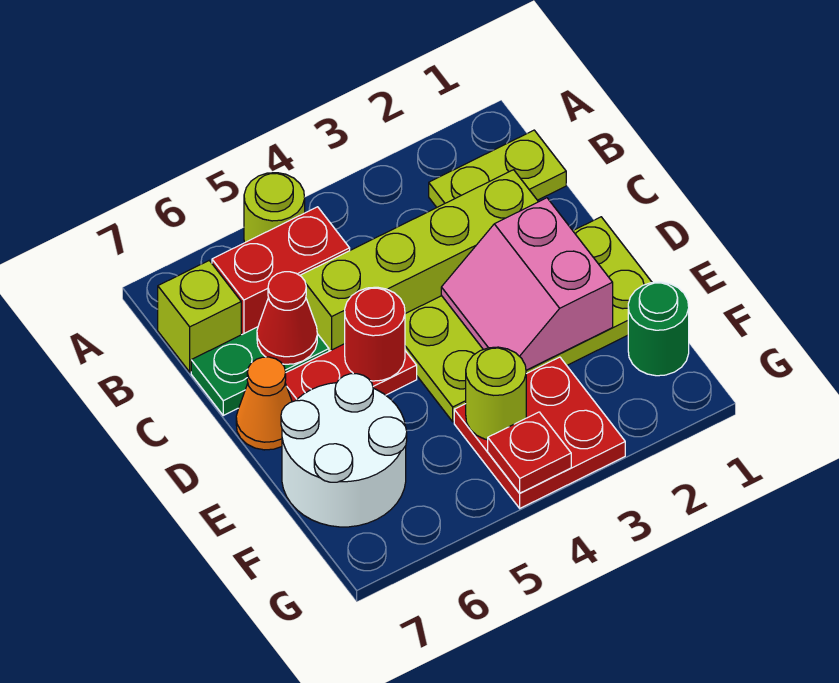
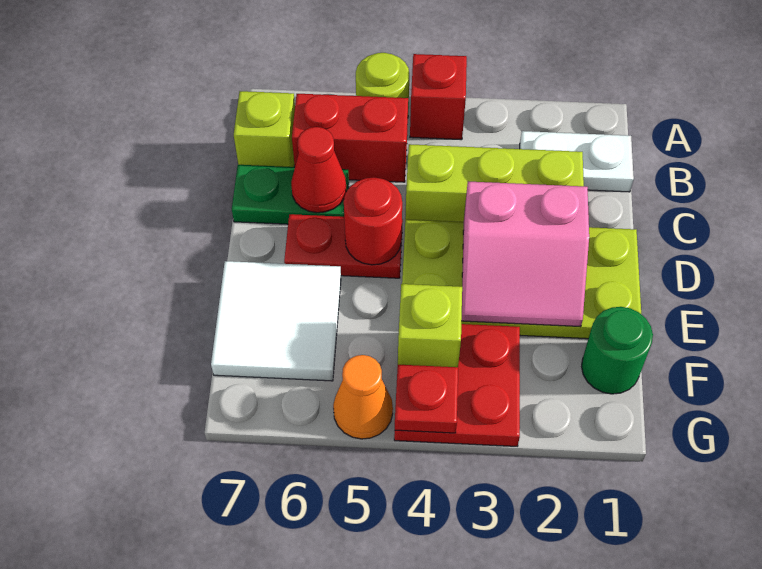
none -> red brick A4 level 1
lime plate B1:B2 level 1 -> white plate B1:B2 level 1
lime brick C2:C5 level 1 -> lime brick C2:C4 level 1
pink slope D2:E3 level 2 top 2 -> pink slope D2:E3 level 2 top D
orange cone D7 level 1 -> orange cone G5 level 1
white round brick E6:F7 level 1 -> white tile E6:F7 level 1
lime round brick F4 level 2 -> lime brick F4 level 2

